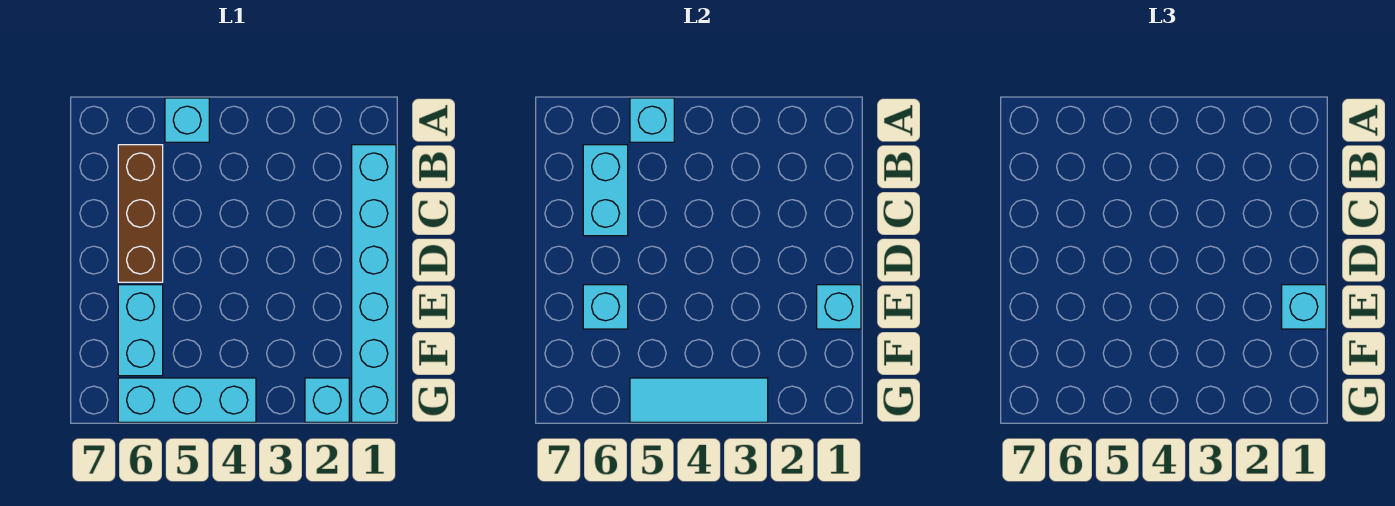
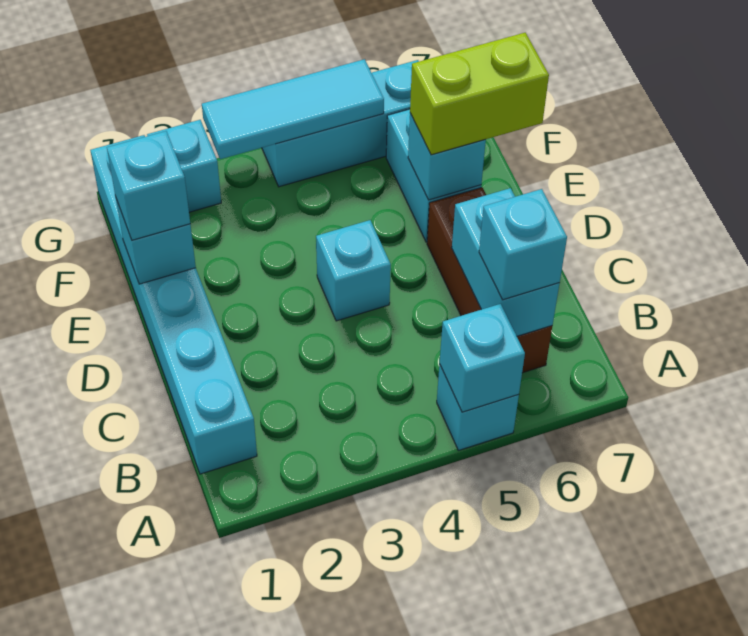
none -> cyan brick B6 level 3
none -> cyan brick D4 level 1
none -> lime brick E6:E7 level 3

